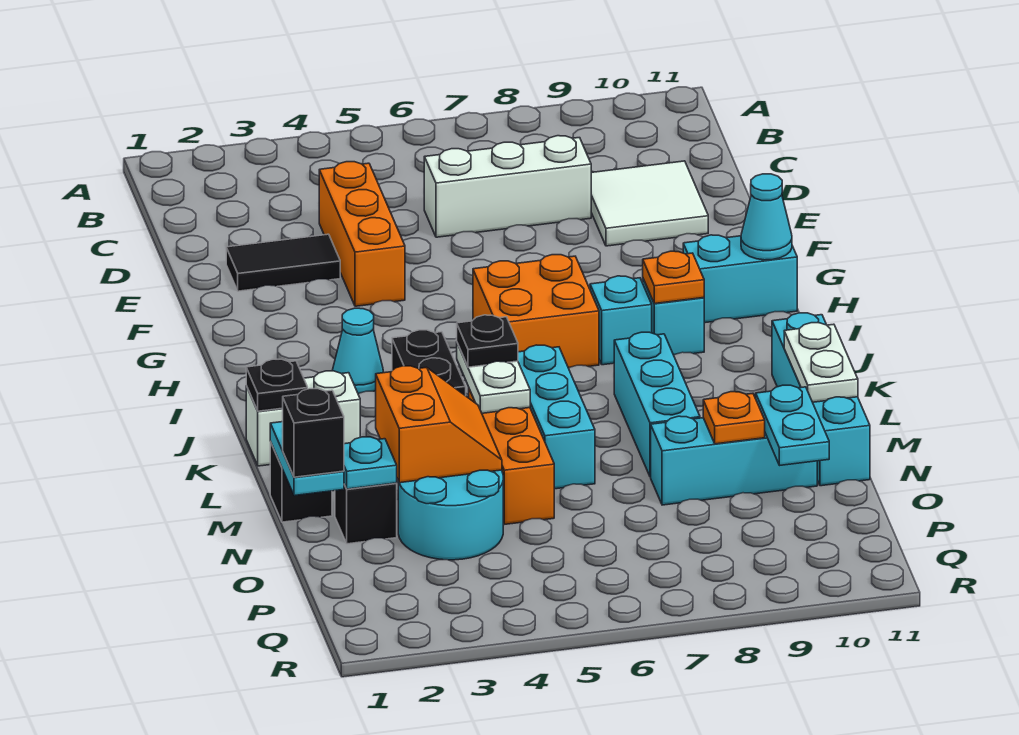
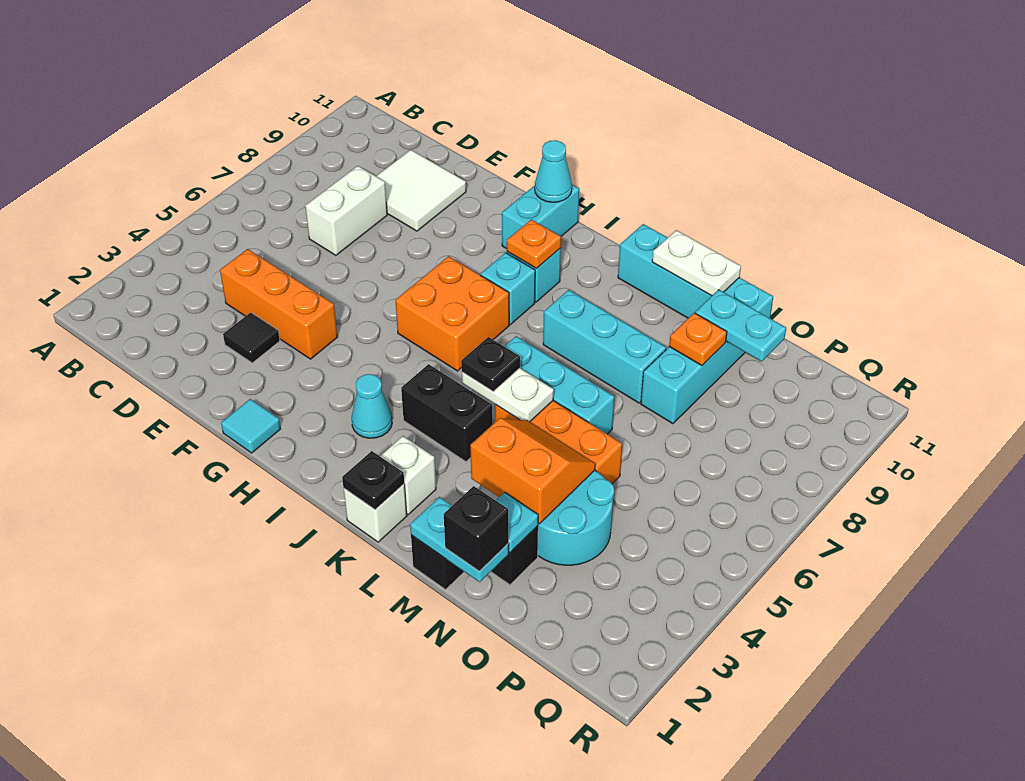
white brick D6:D8 level 1 -> white brick D7:D8 level 1
black tile E2:E3 level 1 -> black tile E3 level 1
none -> cyan tile G1 level 1

